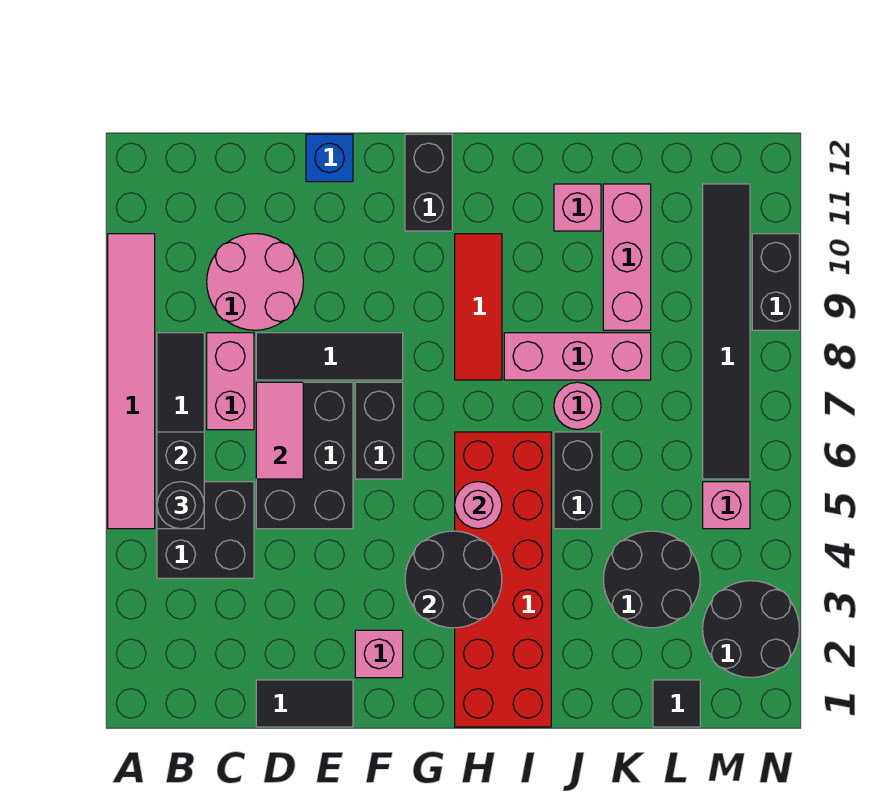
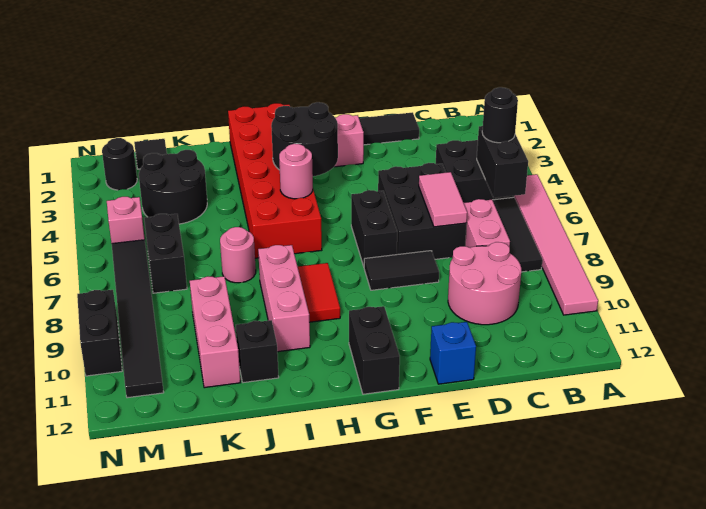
black tile D8:F8 level 1 -> black tile E8:F8 level 1
red tile H8:H10 level 1 -> red tile H8:H9 level 1
pink brick I8:K8 level 1 -> pink brick I8:I10 level 1
black brick J5:J6 level 1 -> black brick L6:L7 level 1
pink brick J11 level 1 -> black brick J11 level 1
black round brick M2:N3 level 1 -> black round brick M2 level 1

